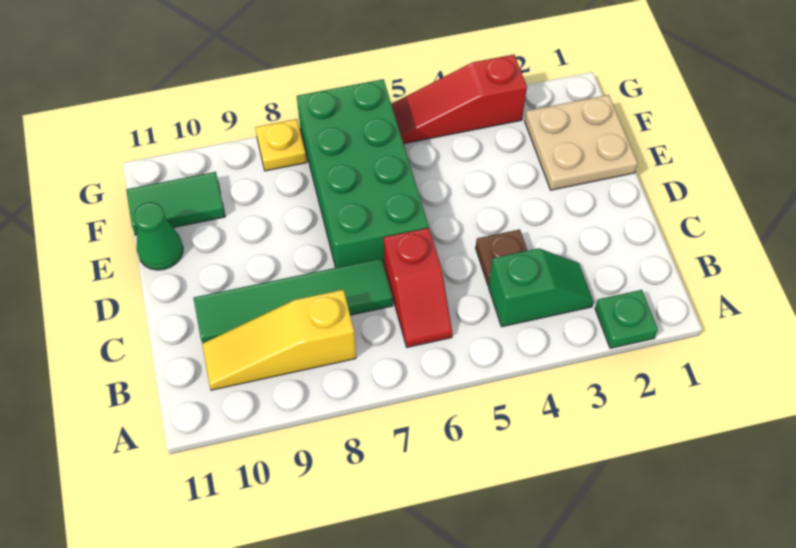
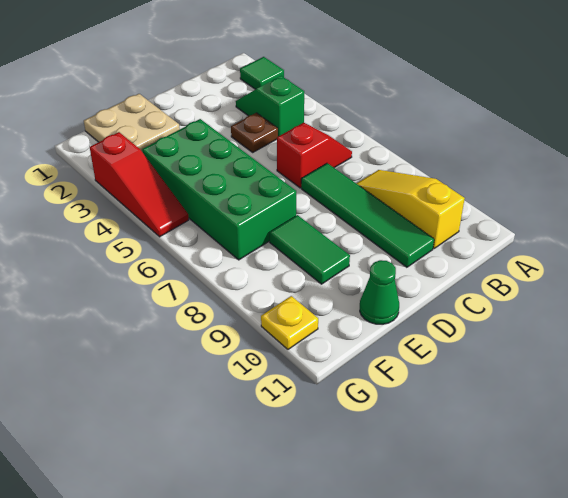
green plate A2 level 1 -> green tile A2 level 1
yellow slope B8:B10 level 1 top 8 -> yellow slope B8:B10 level 1 top 10
green brick D6:G7 level 1 -> green brick E4:F7 level 1
green tile F10:F11 level 1 -> green tile E8:E9 level 1
yellow plate G8 level 1 -> yellow plate G10 level 1

